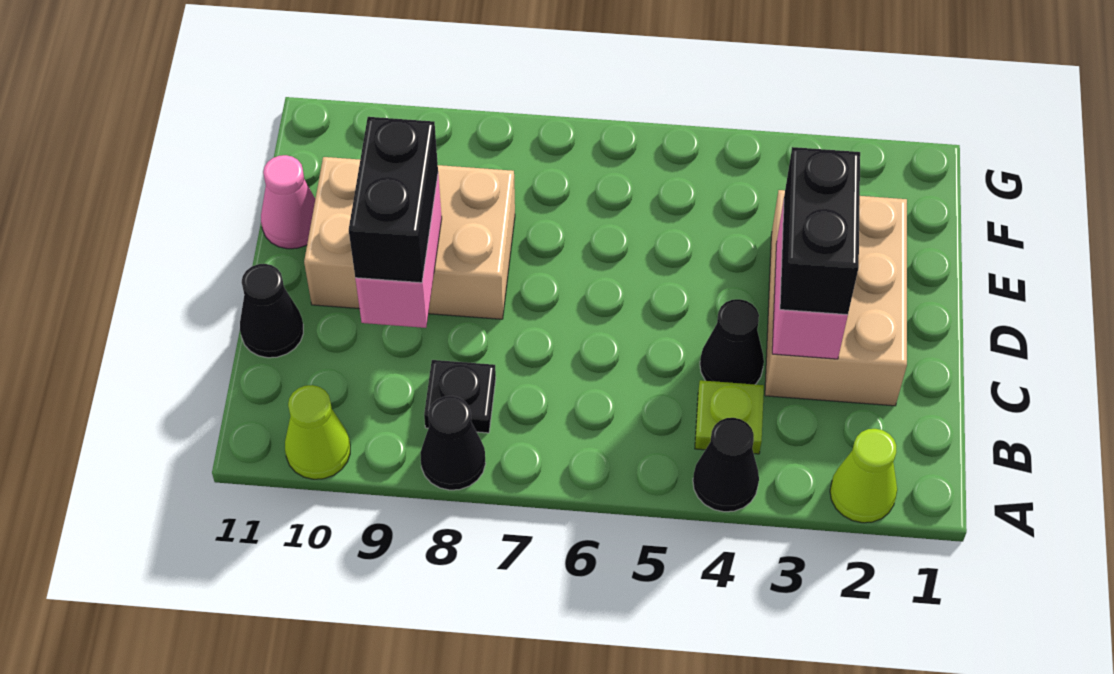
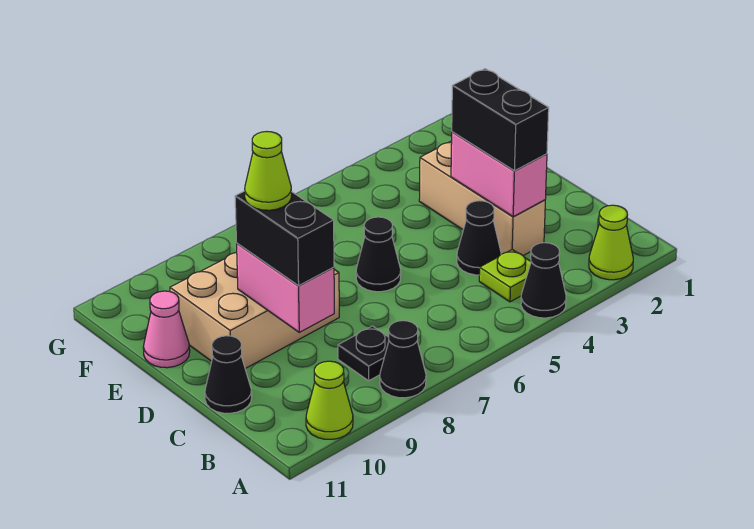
tan brick C2:E3 level 1 -> tan brick C3:E3 level 1
none -> black cone D6 level 1
none -> lime cone D9 level 4

